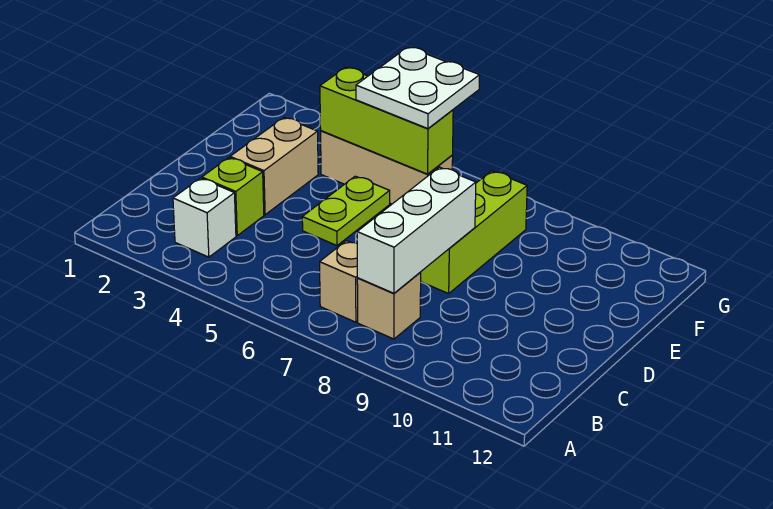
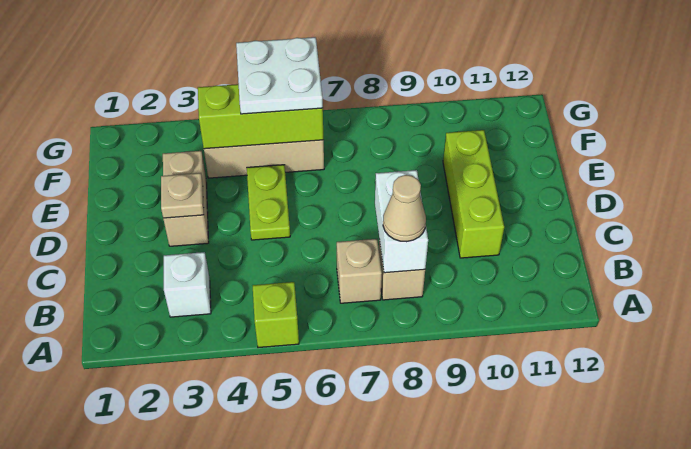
white brick B8:D8 level 2 -> white brick B8:C8 level 2
none -> tan cone B8 level 3
lime brick C3 level 1 -> lime brick A5 level 1
none -> tan plate D3 level 2
lime brick D8:F8 level 1 -> lime brick C10:E10 level 1

